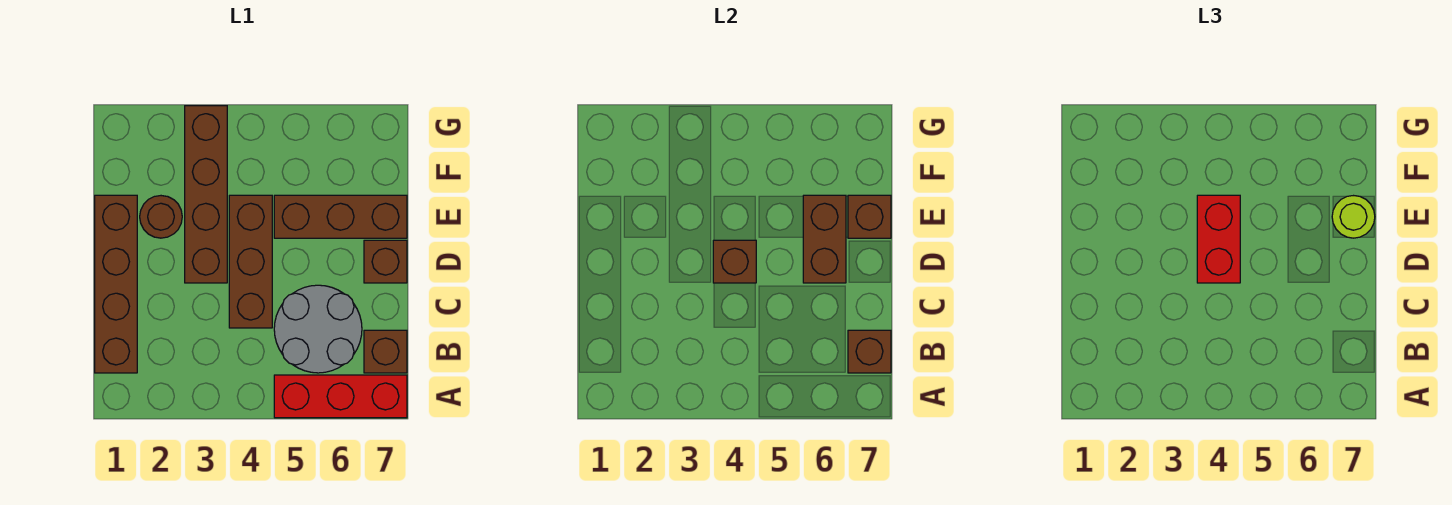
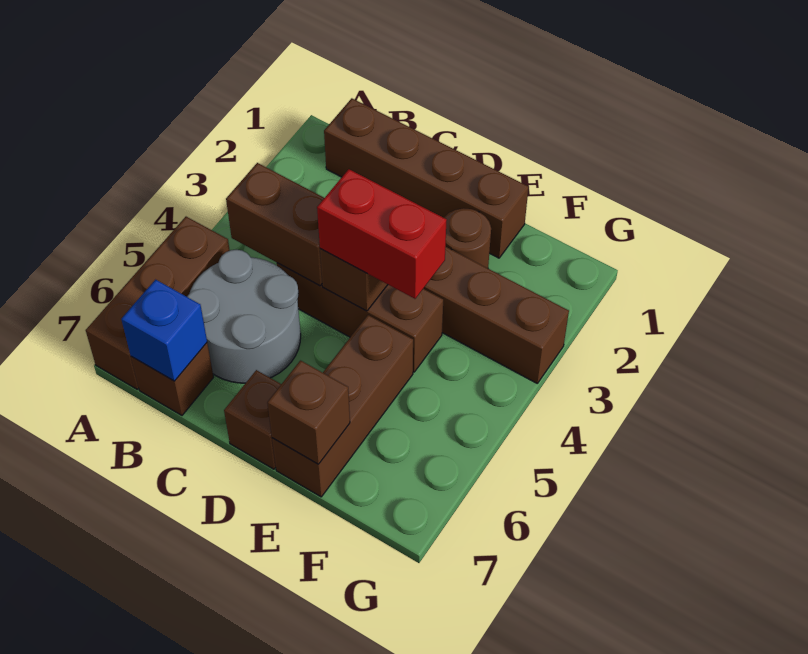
red brick A5:A7 level 1 -> brown brick A5:A7 level 1
brown brick B7 level 2 -> blue brick B7 level 2
brown brick D6:E6 level 2 -> brown brick B4:C4 level 2
lime round brick E7 level 3 -> none

